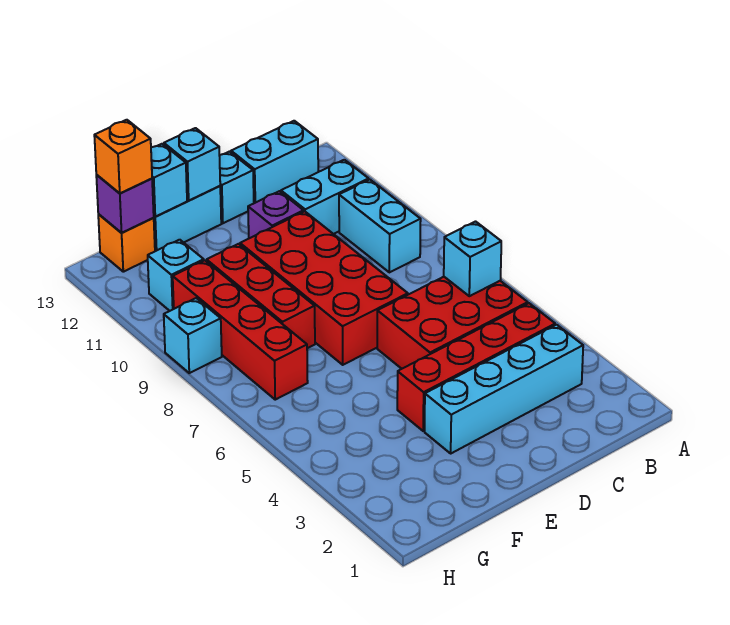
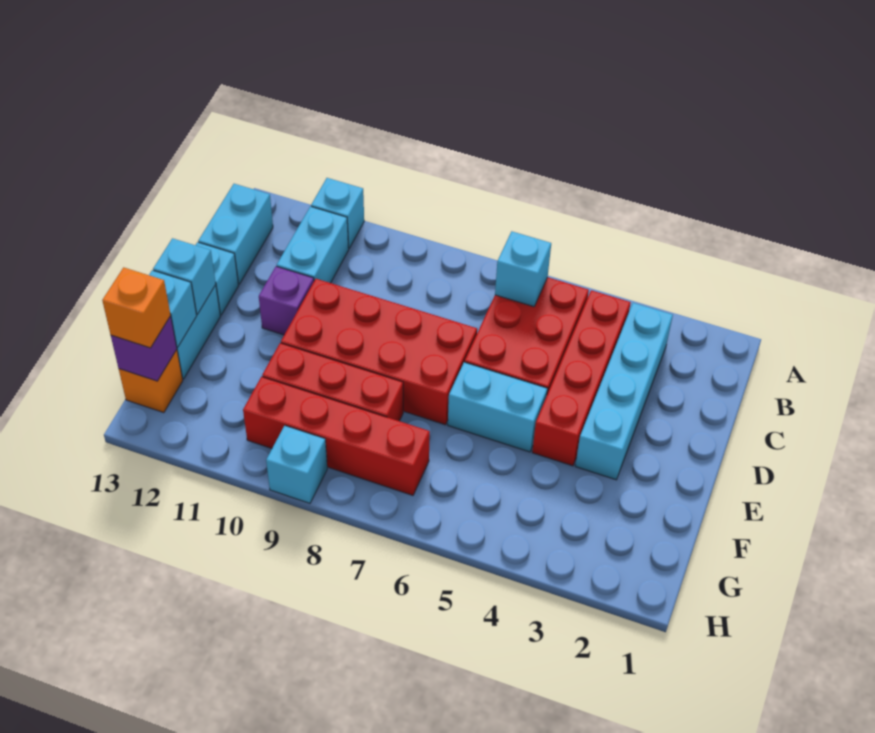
cyan brick B9:B10 level 1 -> cyan brick E5:E6 level 1
cyan brick G11 level 1 -> cyan brick A11 level 1

